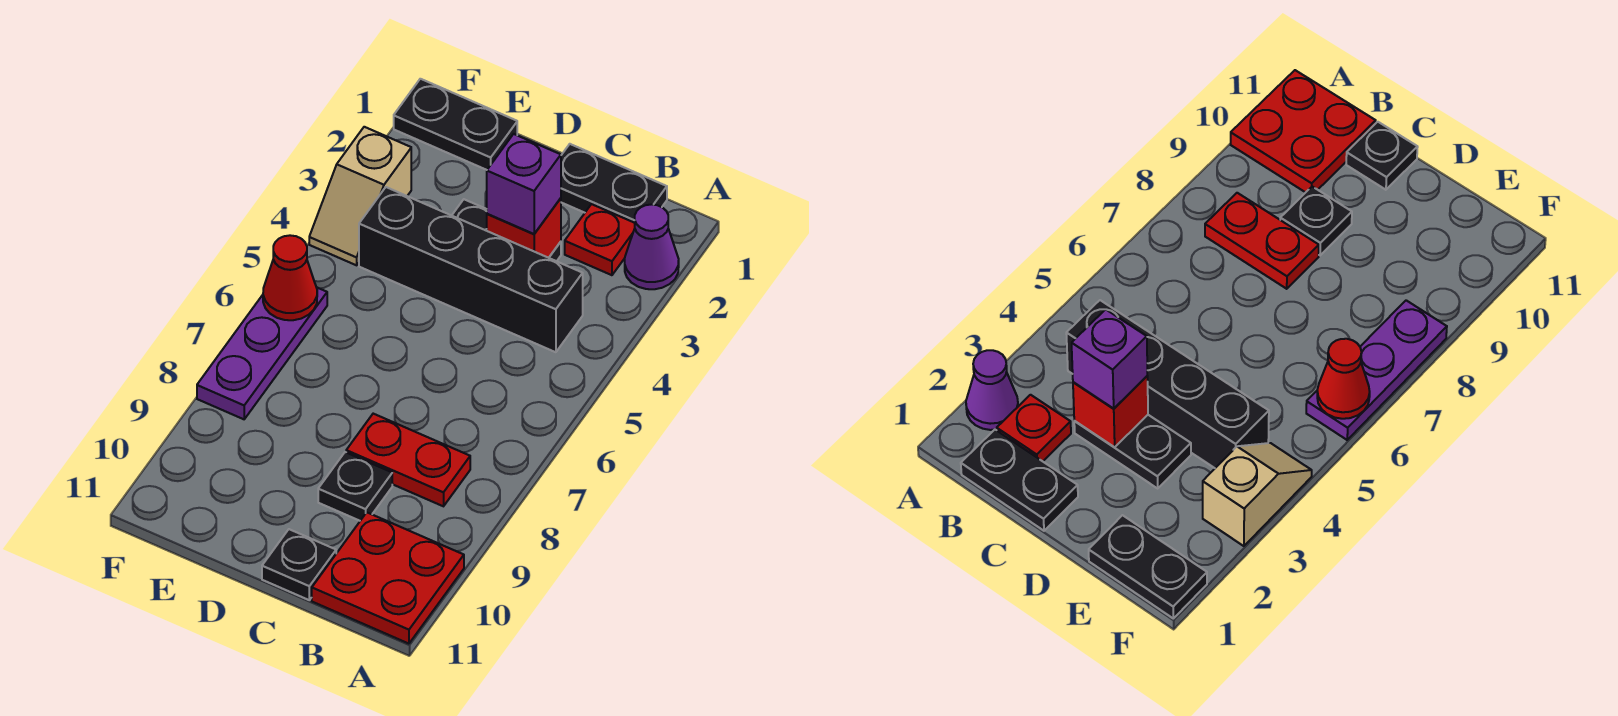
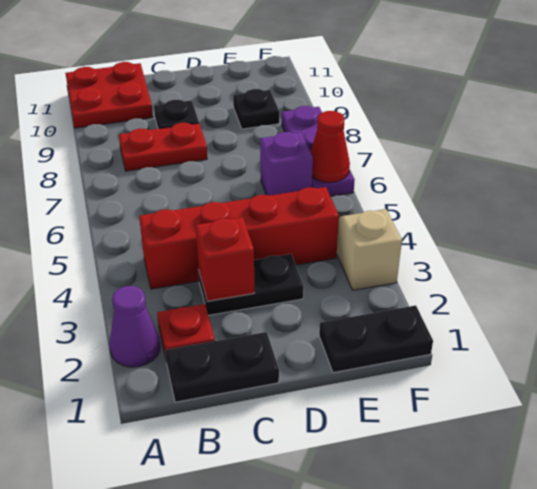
black brick B4:E4 level 1 -> red brick B4:E4 level 1
purple brick C3 level 3 -> purple brick E6 level 1
black plate C11 level 1 -> black plate E9 level 1

